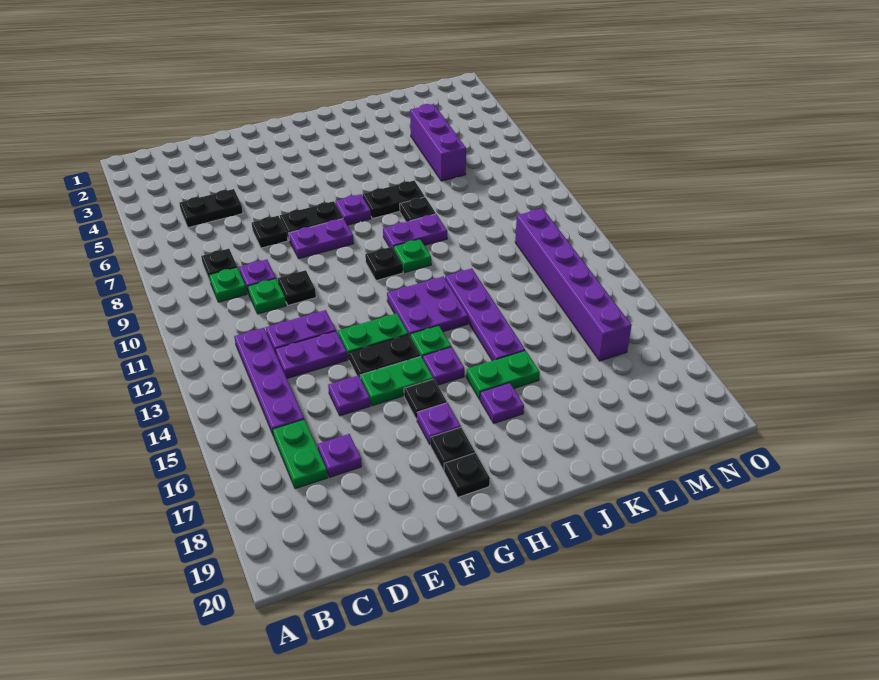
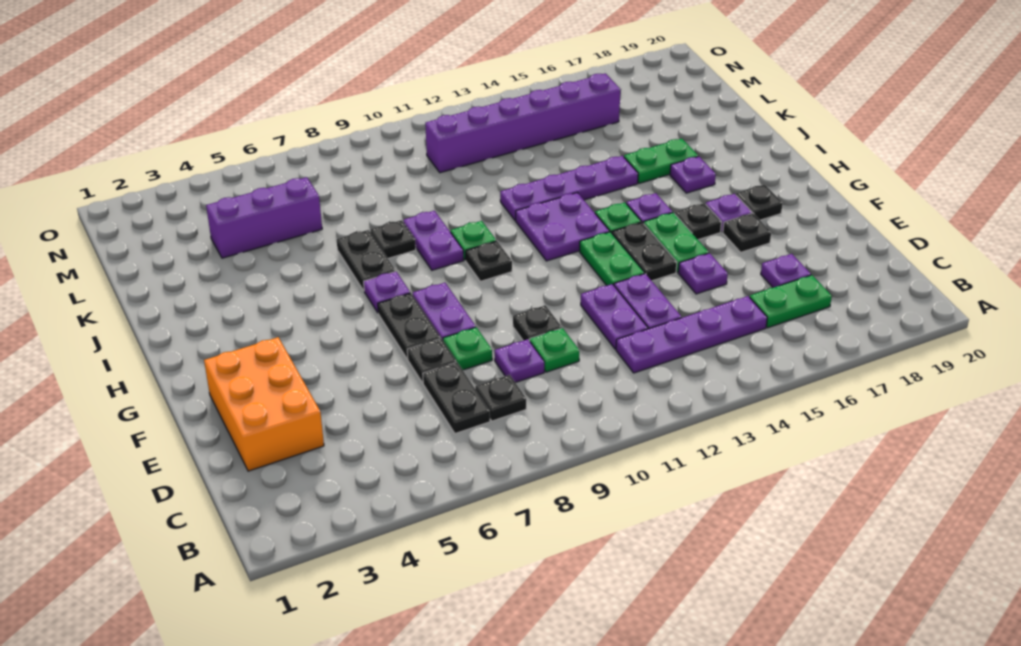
black plate C5:D5 level 1 -> black plate C7:D7 level 1
green plate C9 level 1 -> green plate E8 level 1
none -> orange brick D2:F3 level 1
black plate G19 level 1 -> black plate F17 level 1
green plate I16:J16 level 1 -> green plate J16:J17 level 1

